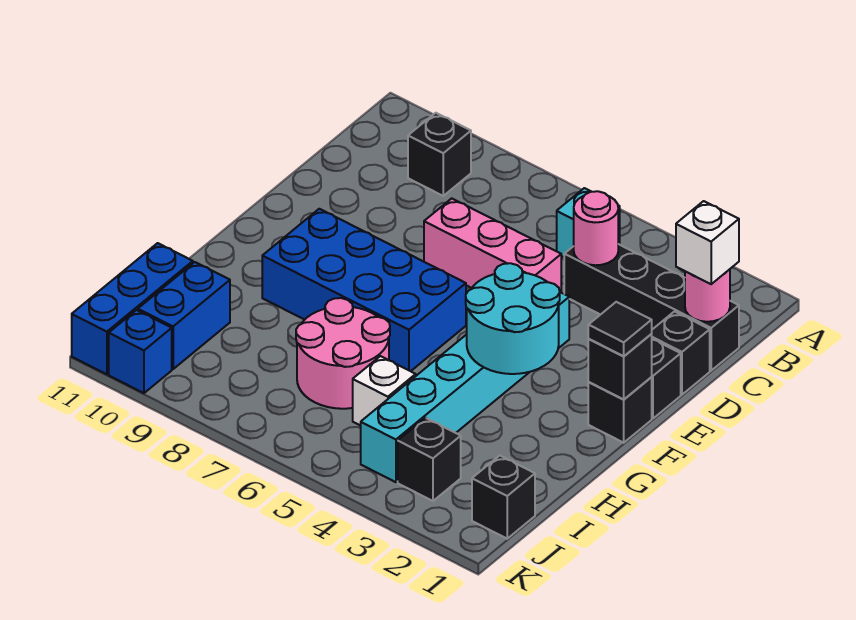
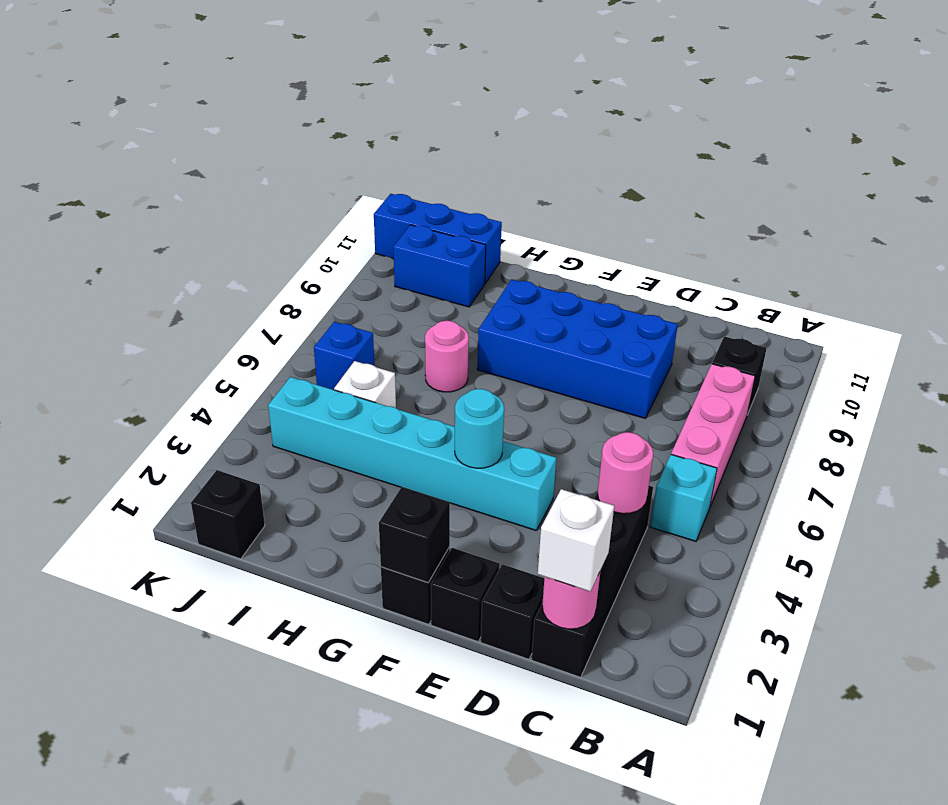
pink brick D5:D7 level 1 -> pink brick B6:B8 level 1
black tile F1 level 3 -> none
cyan round brick F3:G4 level 2 -> cyan round brick F4 level 2
blue brick F6:G9 level 1 -> blue brick D8:G9 level 1
pink round brick H6:I7 level 1 -> pink round brick H7 level 1
black brick J3 level 1 -> none
blue brick K10 level 1 -> blue brick J6 level 1

